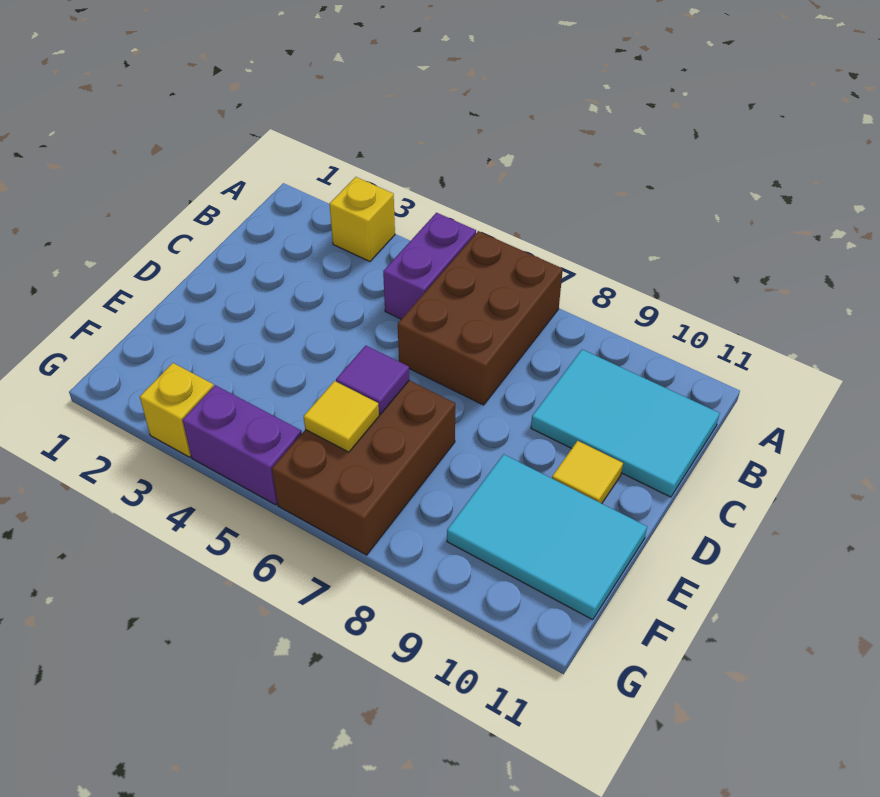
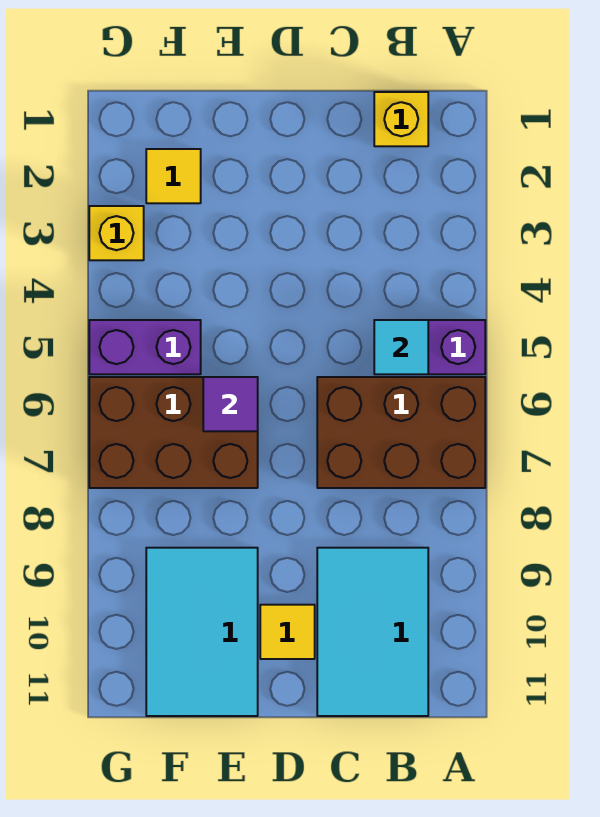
yellow brick A3 level 1 -> yellow brick B1 level 1
none -> cyan tile B5 level 2
yellow tile F6 level 2 -> yellow tile F2 level 1
purple brick G4:G5 level 1 -> purple brick F5:G5 level 1

